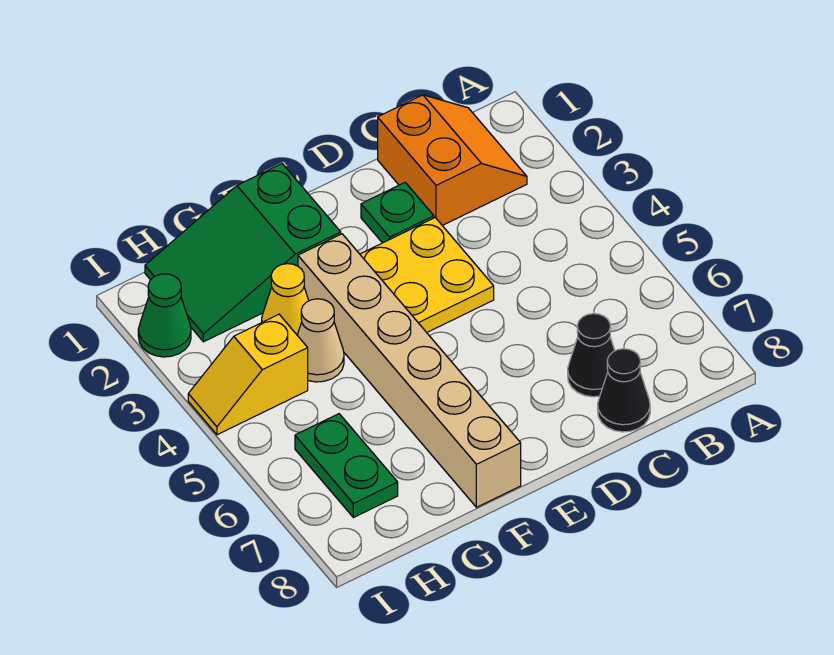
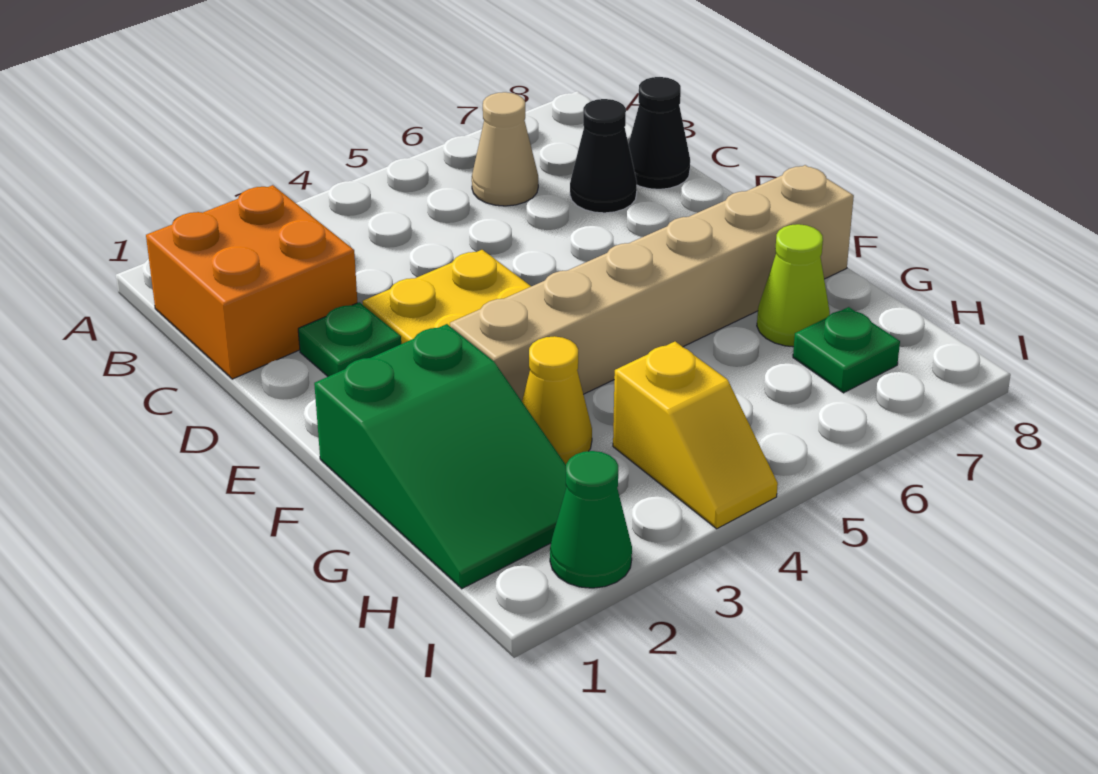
orange slope B1:C2 level 1 top C -> orange brick B1:C2 level 1
tan cone G4 level 1 -> tan cone B6 level 1
none -> lime cone G7 level 1
green plate H6:H7 level 1 -> green plate H7 level 1

